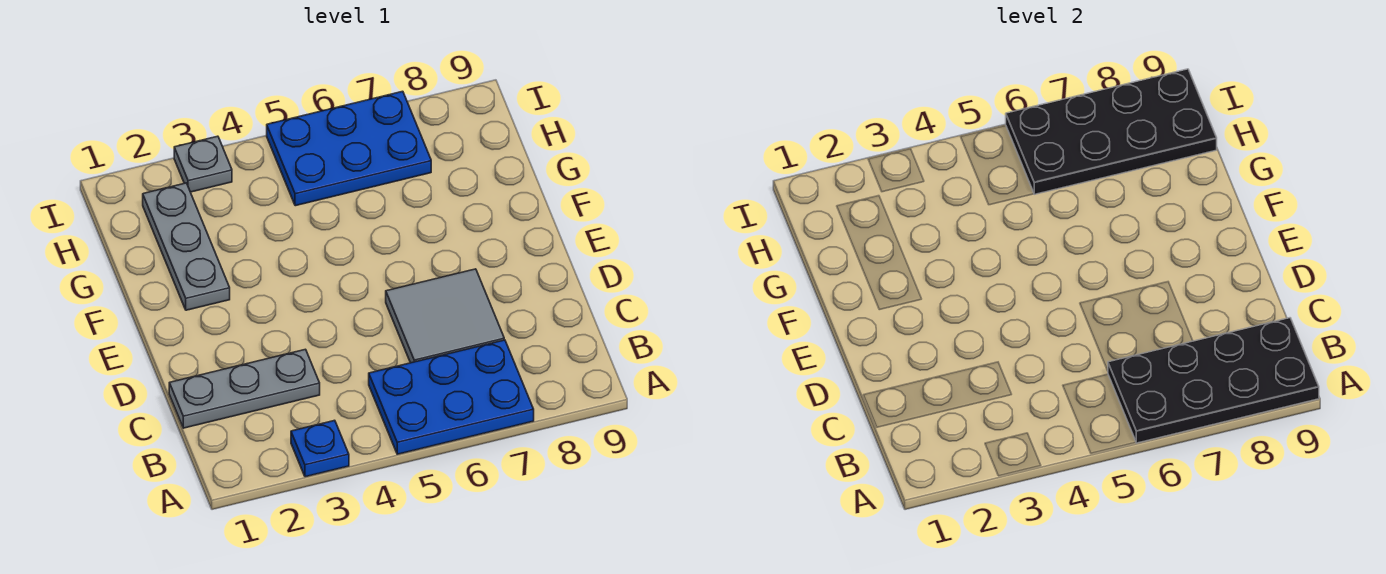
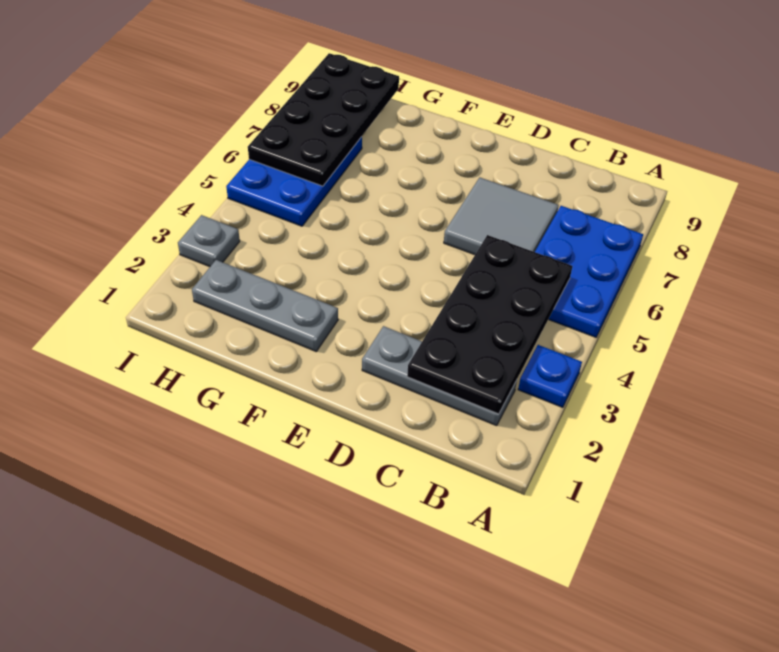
black plate A6:B9 level 2 -> black plate B2:C5 level 2
grey plate C1:C3 level 1 -> grey plate B2:D2 level 1

